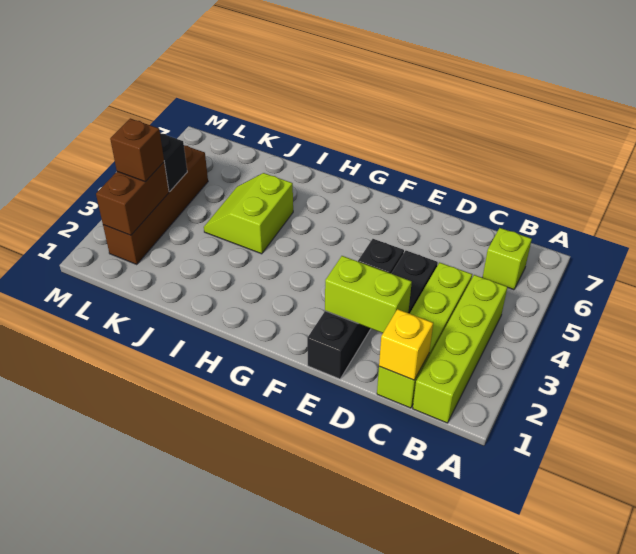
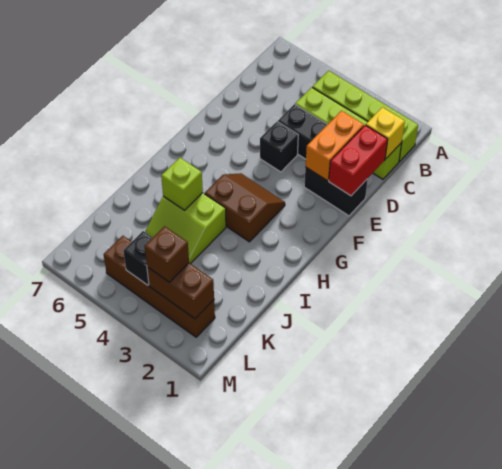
lime brick B6 level 1 -> lime brick I5 level 2
none -> red brick D1:E1 level 2
lime brick D2:E2 level 2 -> orange brick D2:E2 level 2
none -> brown slope G3:H4 level 1 top H

